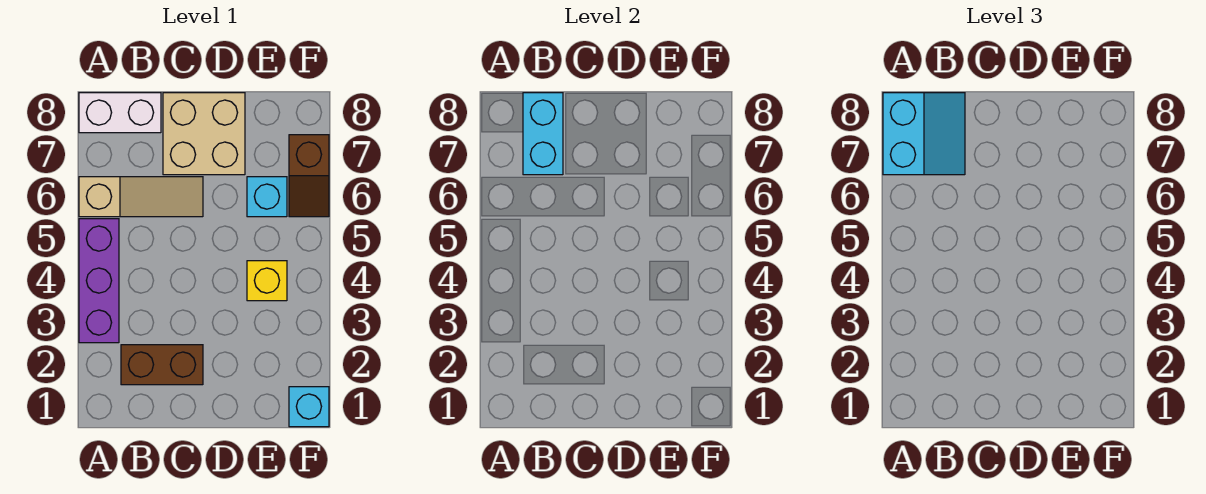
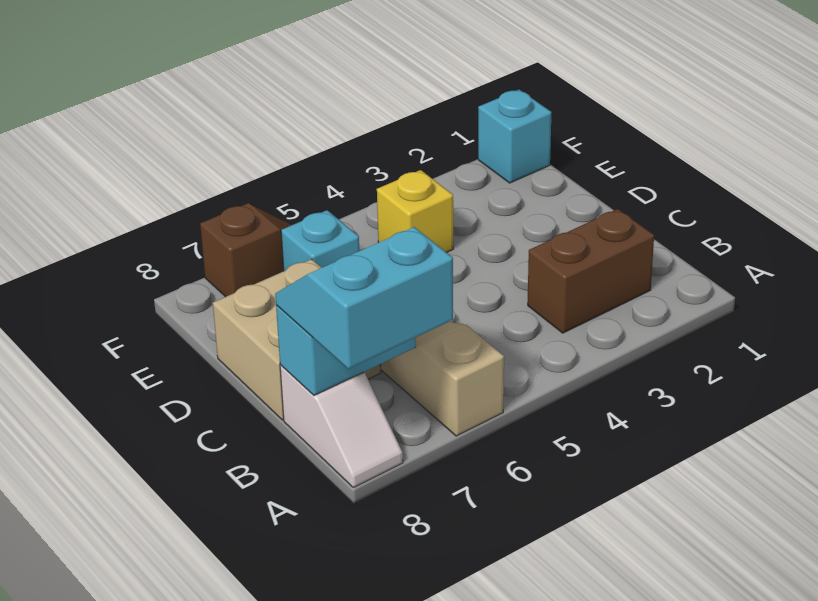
purple brick A3:A5 level 1 -> none
white brick A8:B8 level 1 -> white slope A8:B8 level 1 top B
brown brick B2:C2 level 1 -> brown brick B2:B3 level 1

